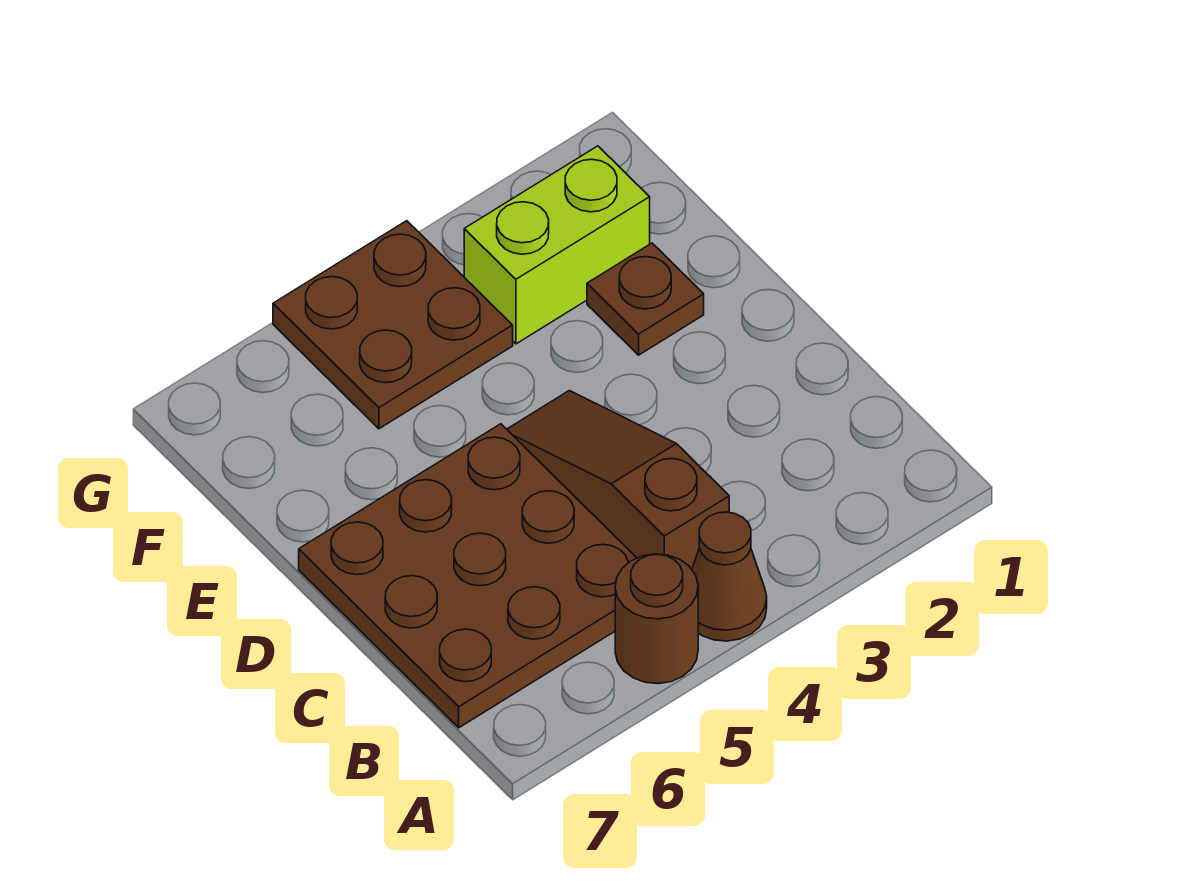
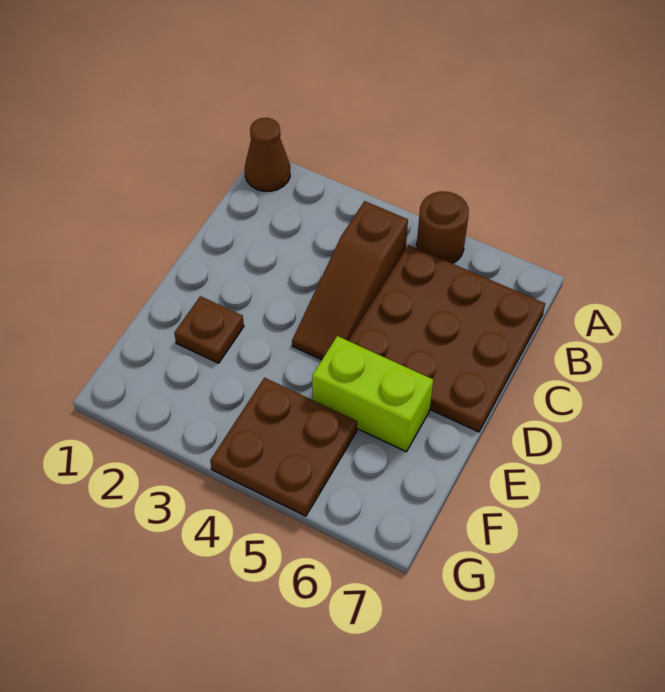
brown cone A4 level 1 -> brown cone A1 level 1
lime brick F2:F3 level 1 -> lime brick E5:E6 level 1

